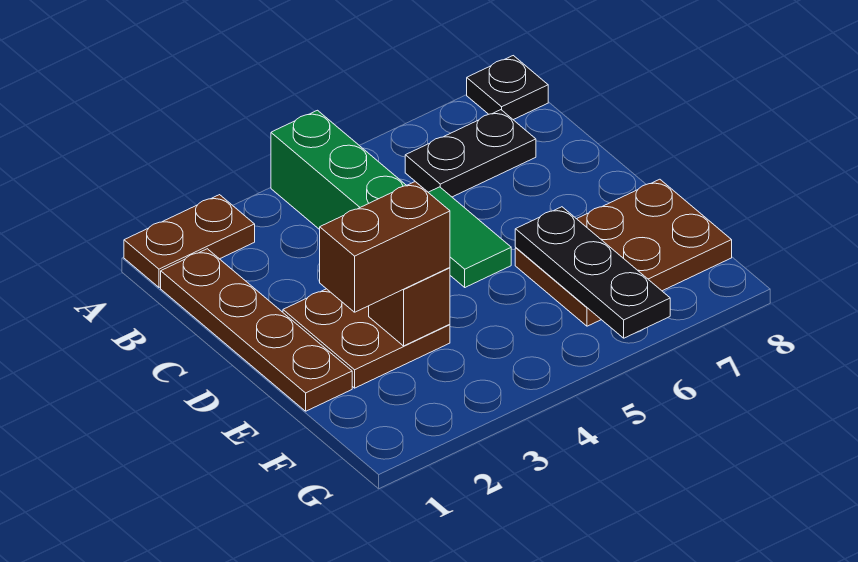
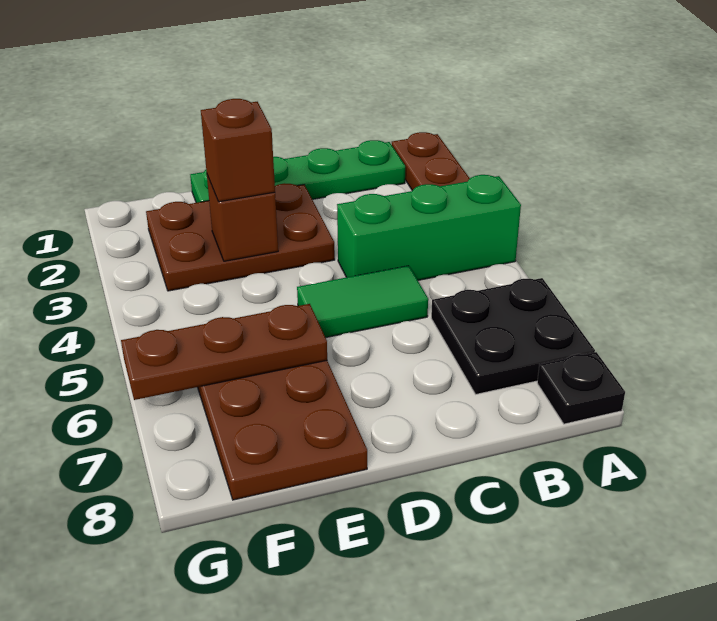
brown plate B1:E1 level 1 -> green plate B1:E1 level 1
black plate B6:B7 level 1 -> black plate A6:B7 level 1
brown plate D2:E3 level 1 -> brown plate D2:F3 level 1
brown brick E2:E3 level 3 -> brown brick E3 level 3
black plate E6:G6 level 2 -> brown plate E6:G6 level 2

